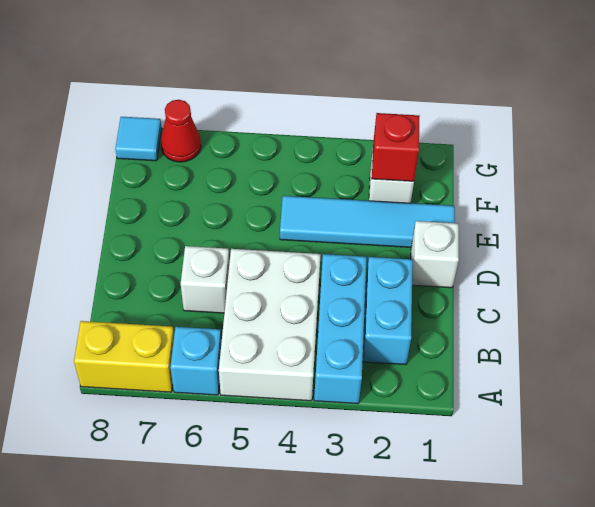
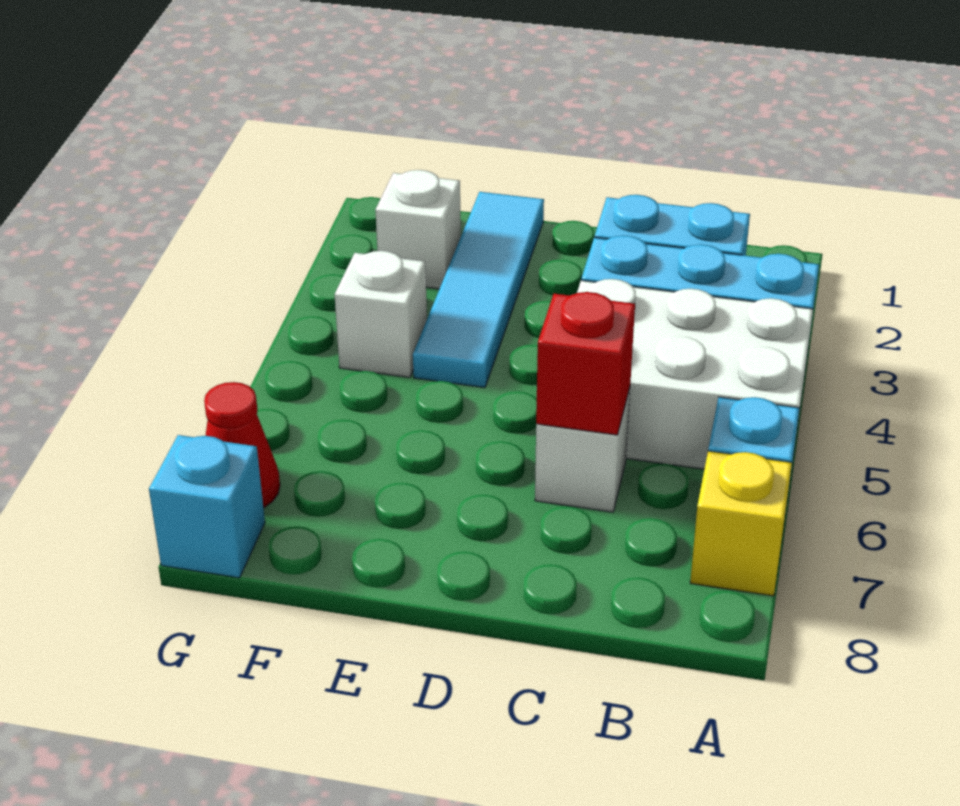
yellow brick A7:A8 level 1 -> yellow brick A7 level 1
white brick D1 level 1 -> white brick F4 level 1
red brick F2 level 2 -> red brick C6 level 2
cyan tile G8 level 1 -> cyan brick G8 level 1

